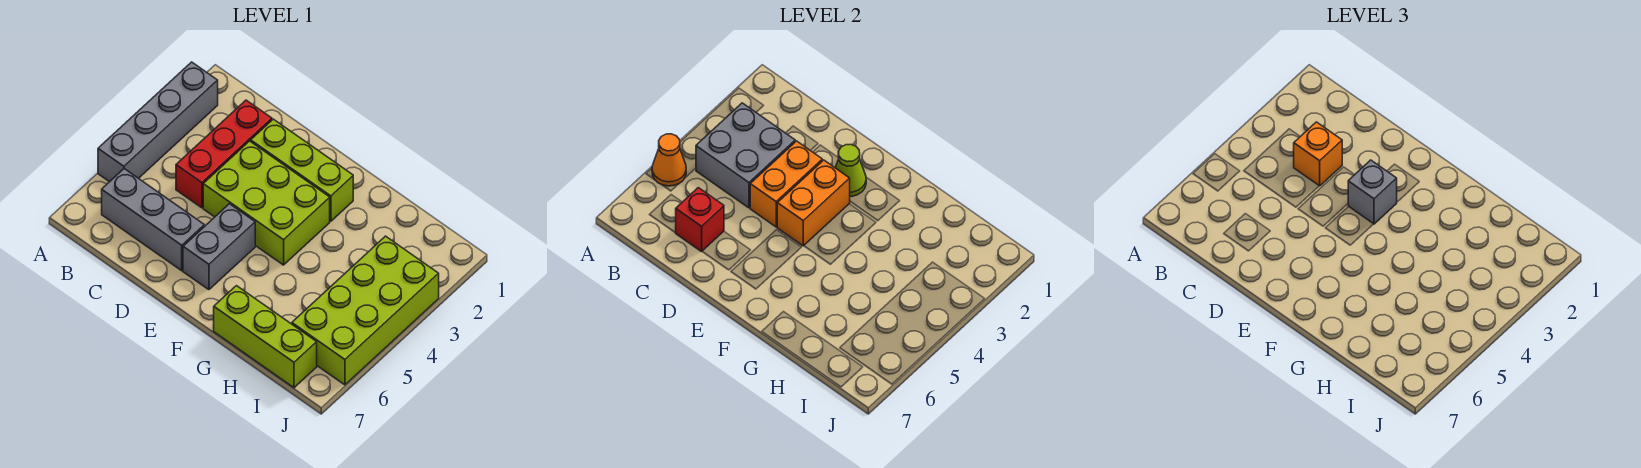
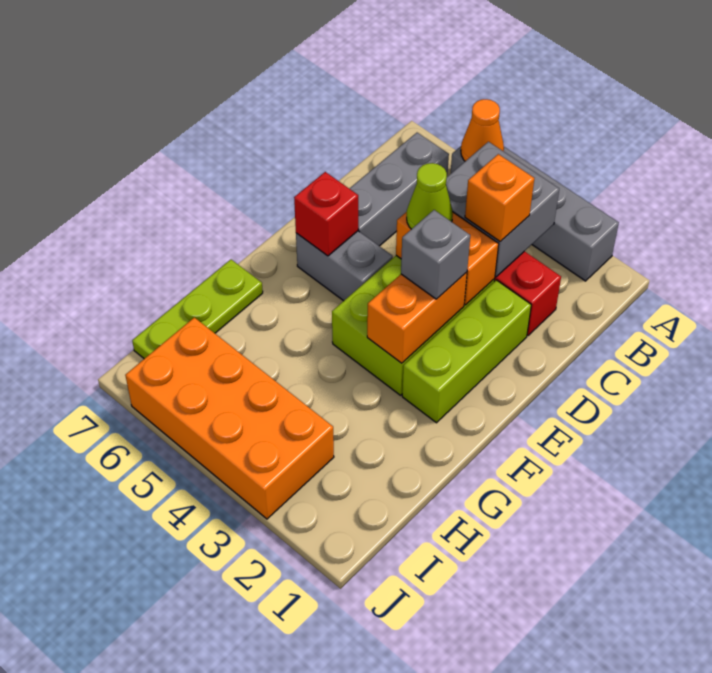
red brick C6 level 2 -> red brick E6 level 2
lime cone E2 level 2 -> lime cone D4 level 3
orange brick E3:E4 level 2 -> orange brick E3:F3 level 2
lime brick G7:I7 level 1 -> lime plate G7:I7 level 1
lime brick I3:J6 level 1 -> orange brick I3:J6 level 1

